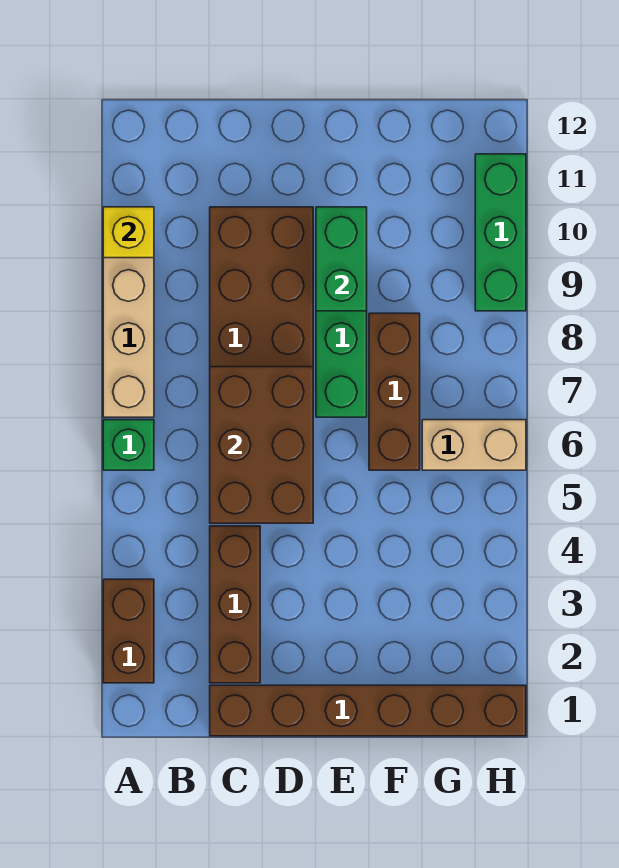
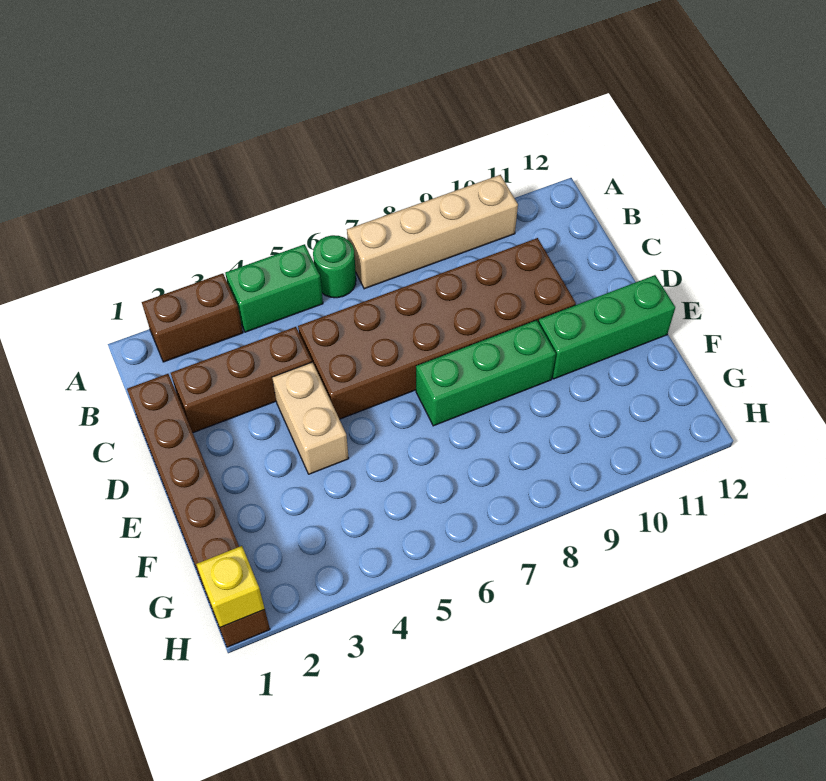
green brick A6 level 1 -> green round brick A6 level 1
yellow brick A10 level 2 -> yellow brick H1 level 2
brown brick C5:D7 level 2 -> none
green brick E9:E10 level 2 -> green brick A4:A5 level 1
brown brick F6:F8 level 1 -> none
tan brick G6:H6 level 1 -> tan brick D4:E4 level 1
green brick H9:H11 level 1 -> green brick E10:E12 level 1

